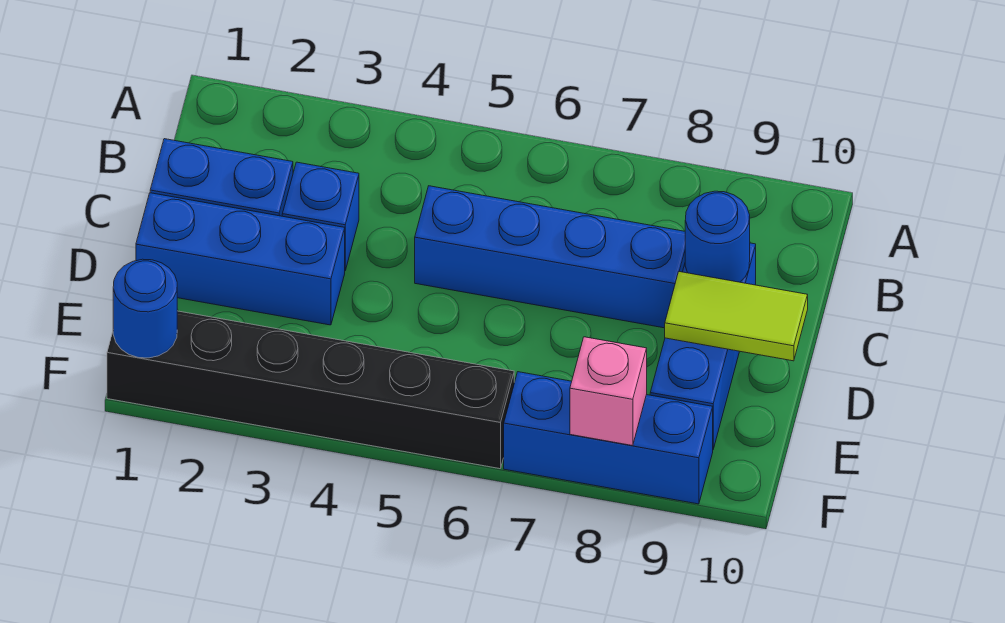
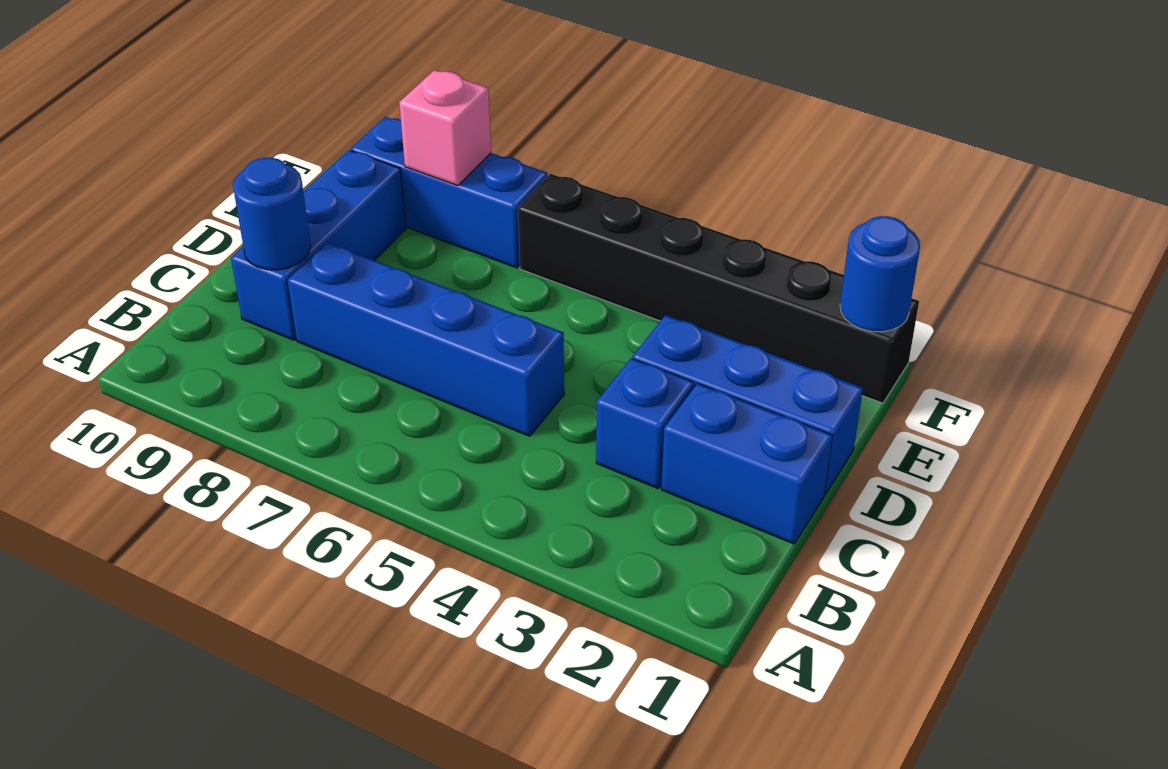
lime tile D9:D10 level 2 -> none

